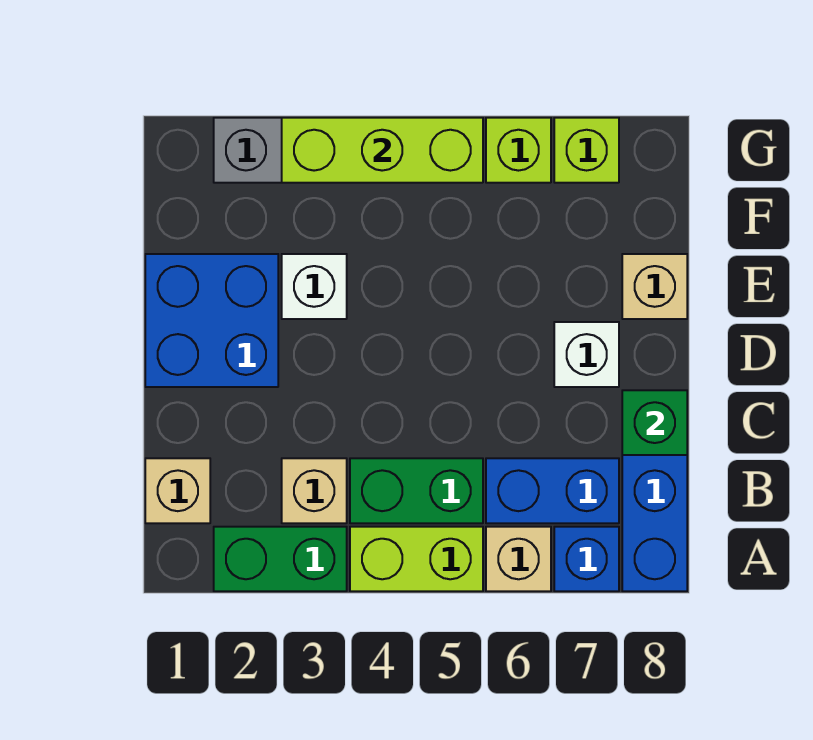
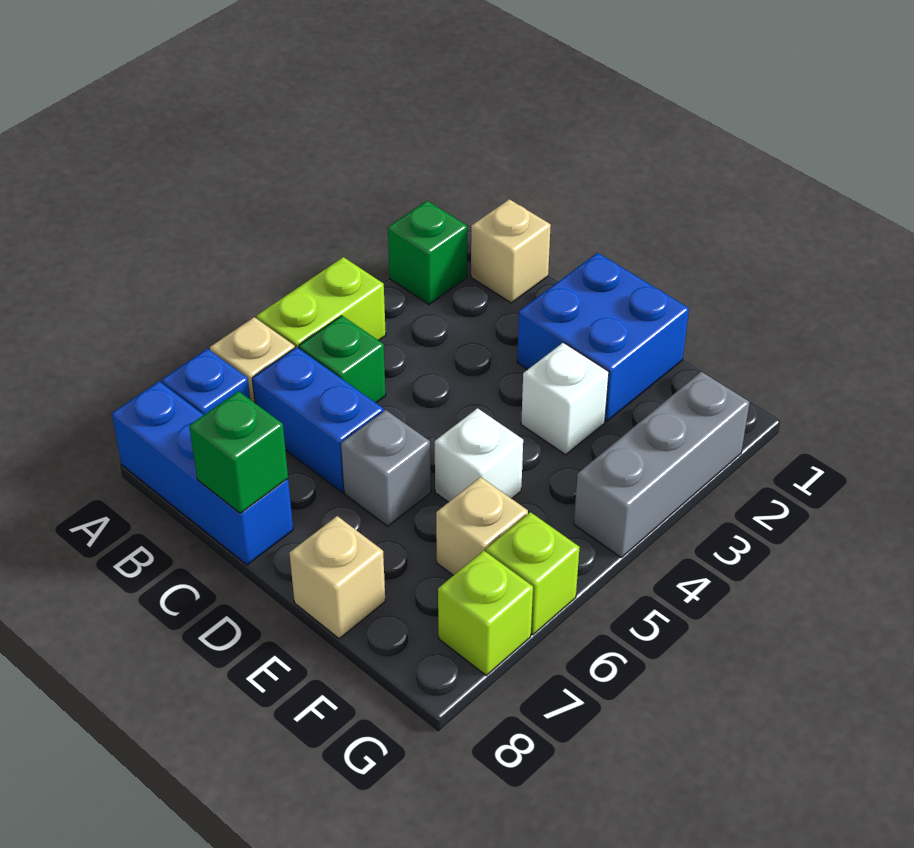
green brick A2:A3 level 1 -> green brick A2 level 1
tan brick B3 level 1 -> tan brick F6 level 1
green brick B4:B5 level 1 -> green brick B5 level 1
blue brick B6:B7 level 1 -> blue brick B6:C6 level 1
none -> grey brick D6 level 1
white brick D7 level 1 -> white brick E5 level 1
lime brick G3:G5 level 2 -> none

